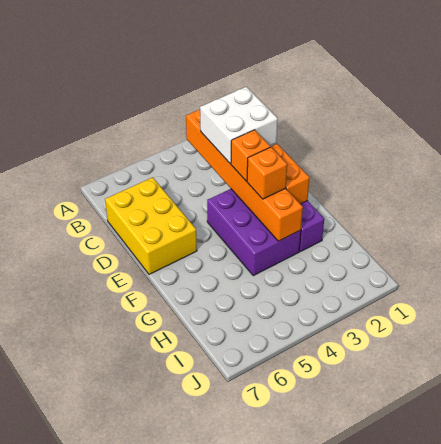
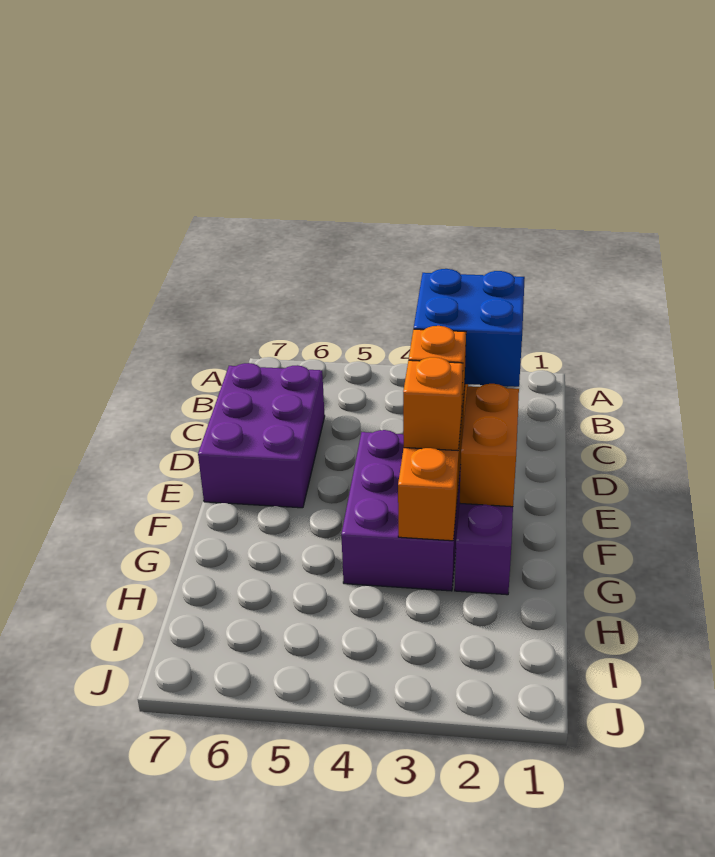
white brick C2:D3 level 3 -> blue brick C2:D3 level 3
yellow brick C6:E7 level 1 -> purple brick C6:E7 level 1

